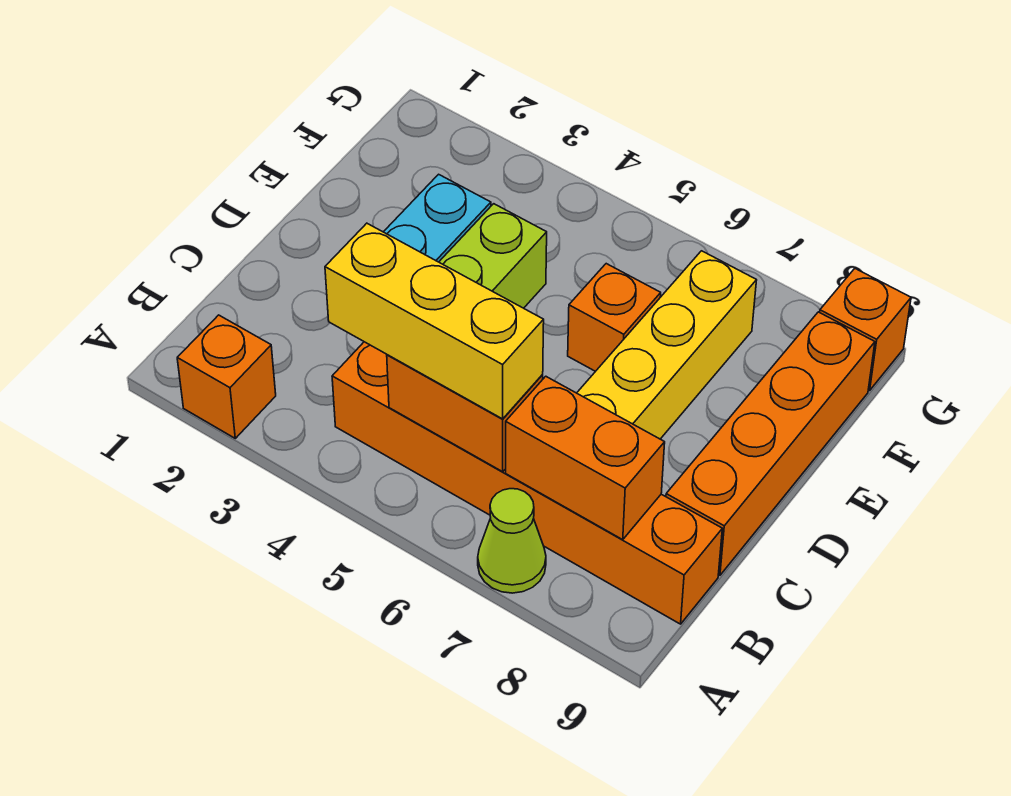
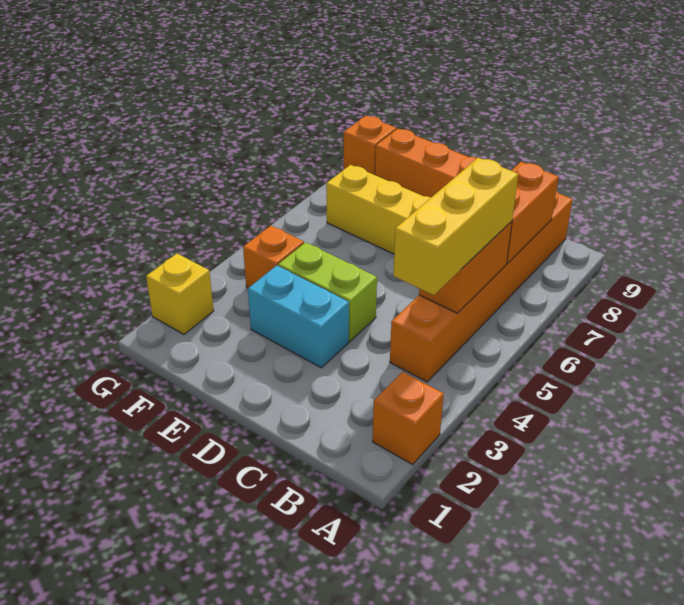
lime cone A7 level 1 -> none
orange brick E6 level 1 -> orange brick F4 level 1
none -> yellow brick G2 level 1

